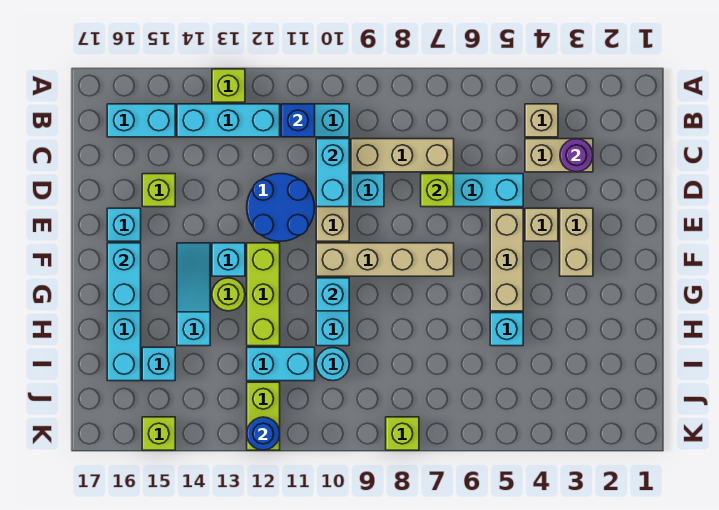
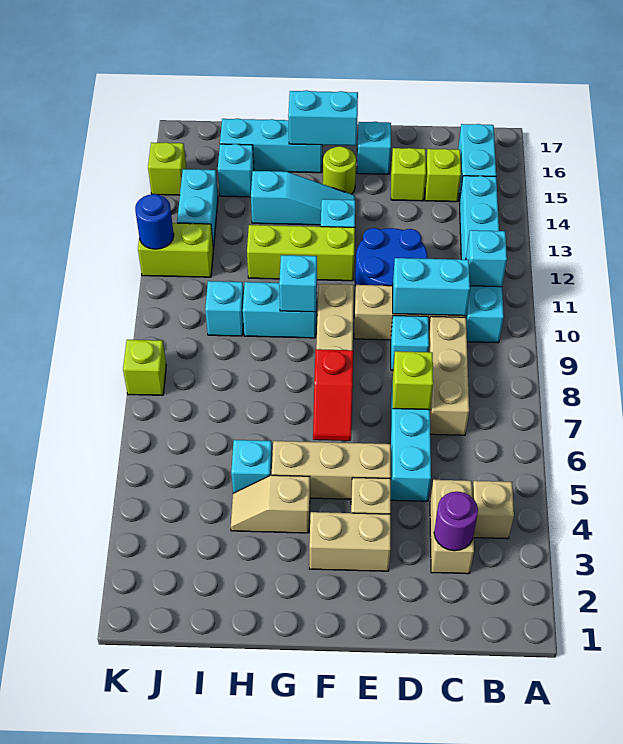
lime brick A13 level 1 -> lime brick C15 level 1
blue brick B11 level 2 -> cyan brick B11 level 2
none -> red slope F6:F7 level 2 top 7
none -> tan slope G4:H4 level 1 top G
lime round brick G13 level 1 -> lime round brick F15 level 1
cyan round brick I10 level 1 -> cyan brick I10 level 1
cyan brick I11:I12 level 1 -> cyan brick J13:J14 level 1

